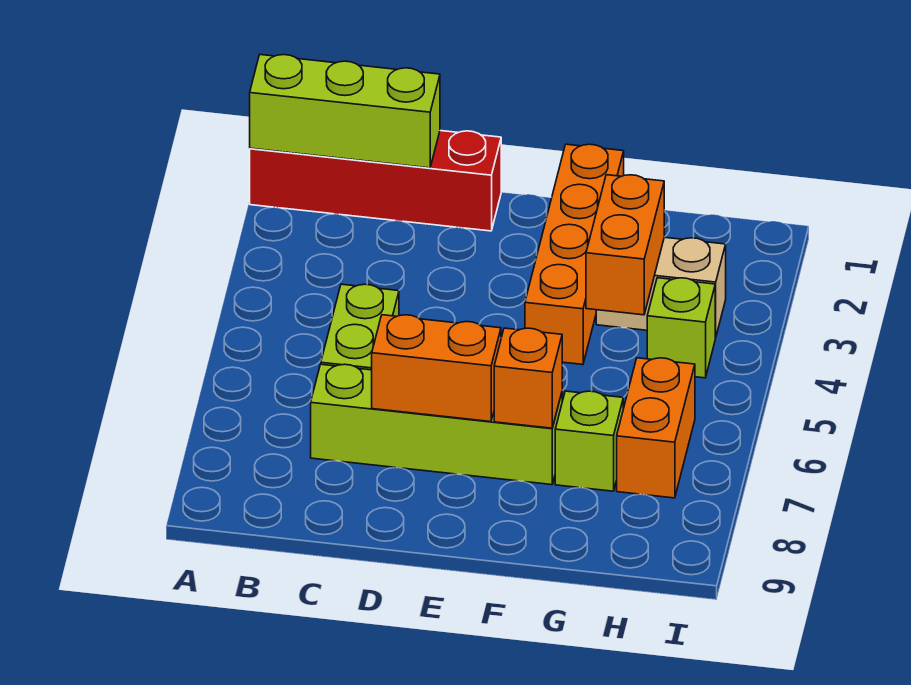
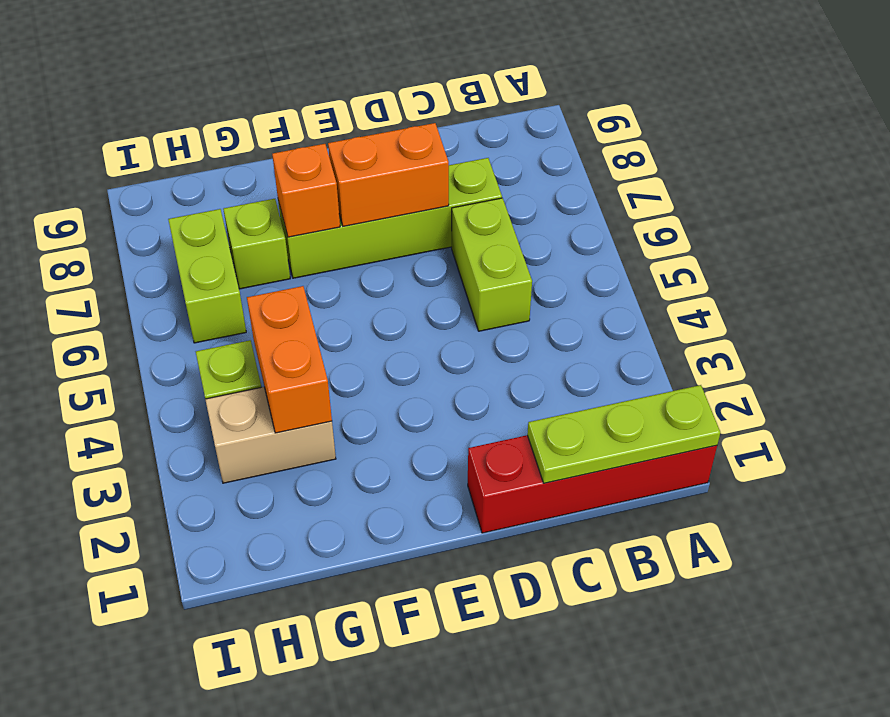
lime brick A1:C1 level 2 -> lime plate A1:C1 level 2
orange brick F1:F4 level 1 -> none
orange brick H6:H7 level 1 -> lime brick H6:H7 level 1

